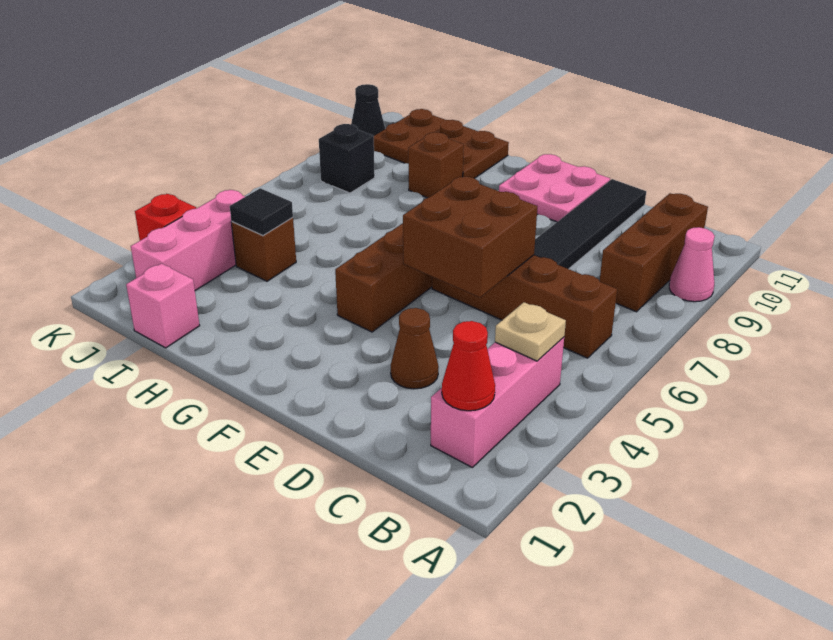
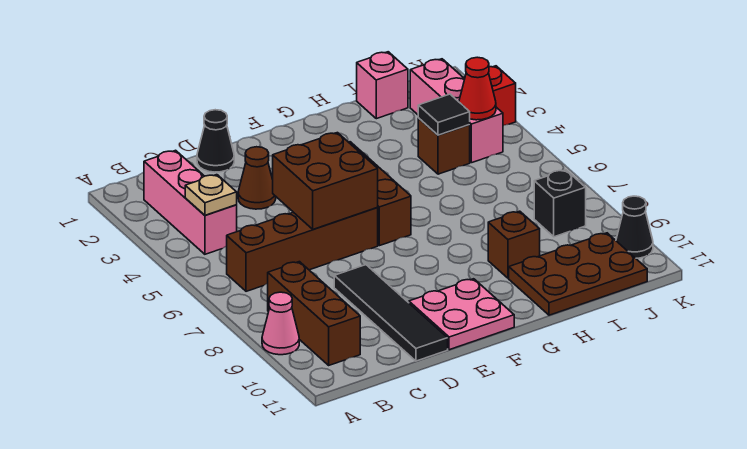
red cone B2 level 2 -> red cone J4 level 2
none -> black cone D1 level 1

